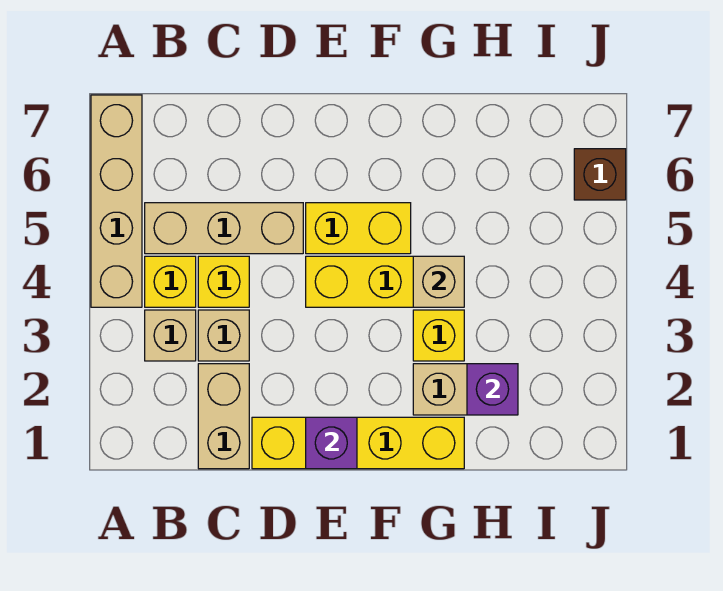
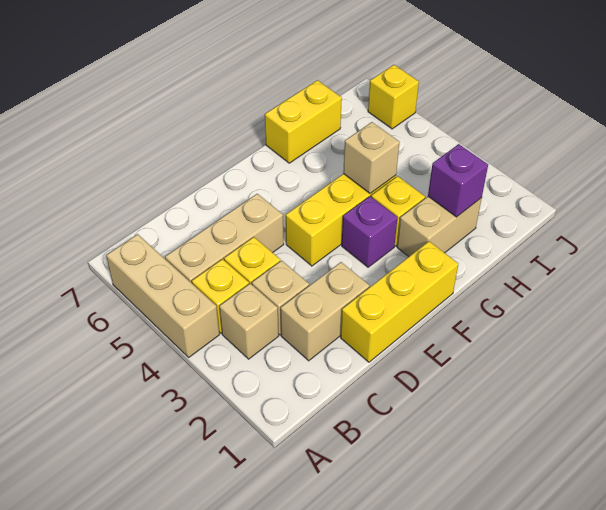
tan brick A4:A7 level 1 -> tan brick A4:A6 level 1
tan brick C1:C2 level 1 -> tan brick C2:D2 level 1
yellow brick D1:G1 level 1 -> yellow brick D1:F1 level 1
purple brick E1 level 2 -> purple brick F3 level 1
yellow brick E5:F5 level 1 -> yellow brick G7:H7 level 1
brown brick J6 level 1 -> yellow brick J6 level 1

